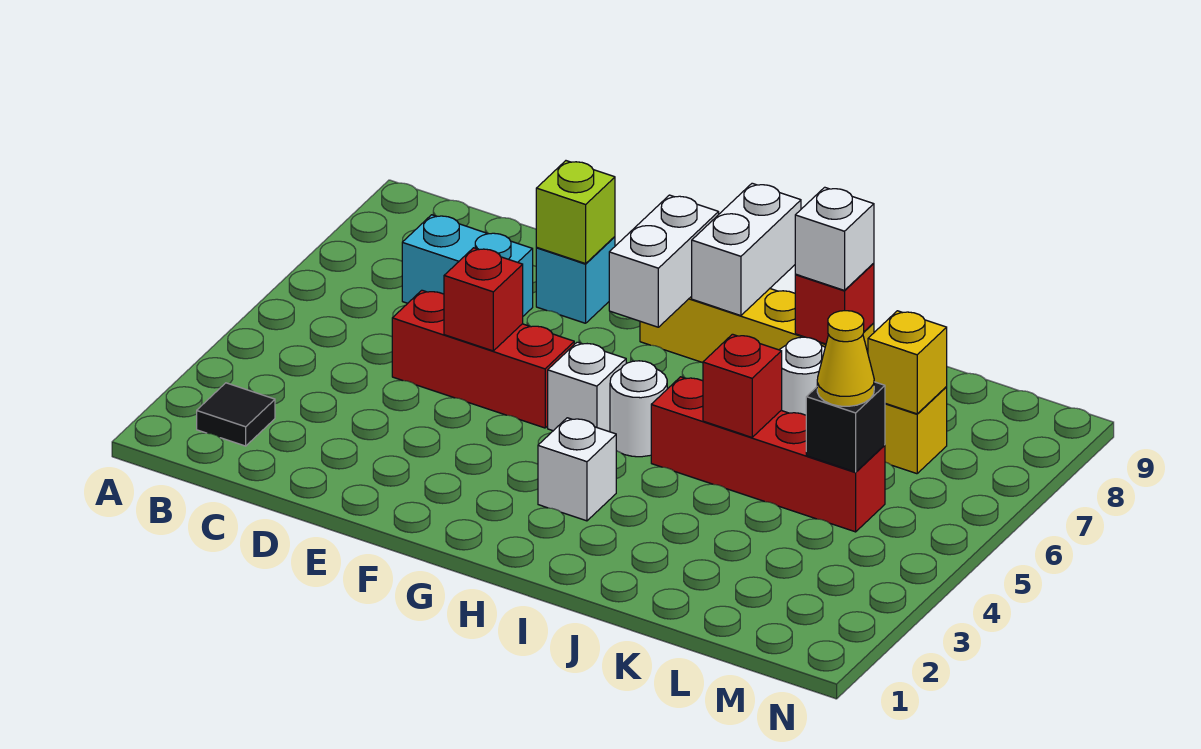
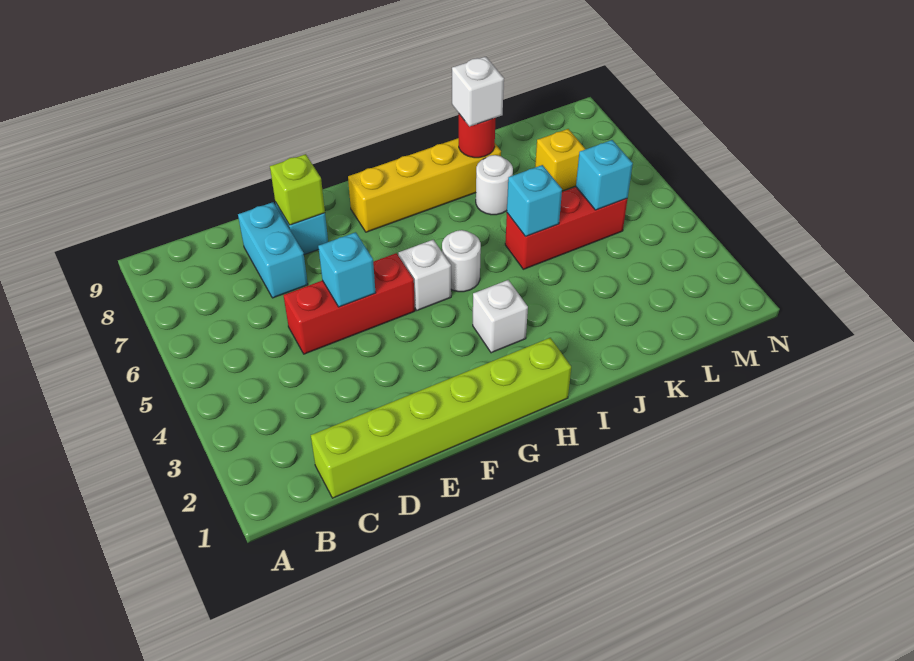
black tile B2 level 1 -> none
none -> lime brick C1:H1 level 1
cyan brick C7:D7 level 1 -> cyan brick D7:D8 level 1
red brick E5 level 2 -> cyan brick E5 level 2
white brick G7:G8 level 2 -> none
white brick H8:H9 level 2 -> none
red brick I5:L5 level 1 -> red brick J5:L5 level 1
red brick J5 level 2 -> cyan brick J5 level 2
red brick J8 level 2 -> red round brick J8 level 2
black brick L5 level 2 -> cyan brick L5 level 2
yellow cone L5 level 3 -> none
yellow brick L7 level 2 -> none

